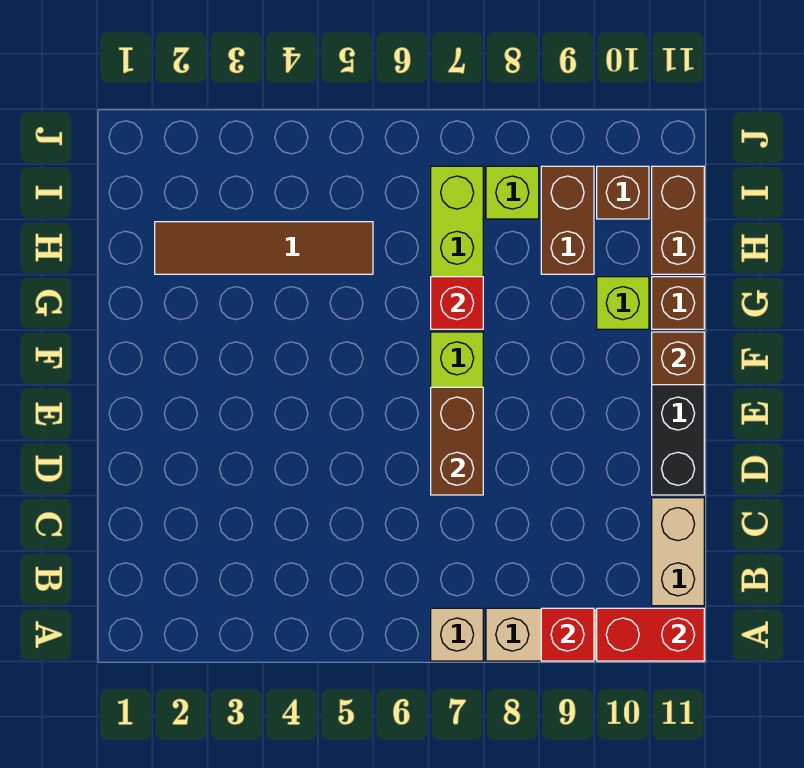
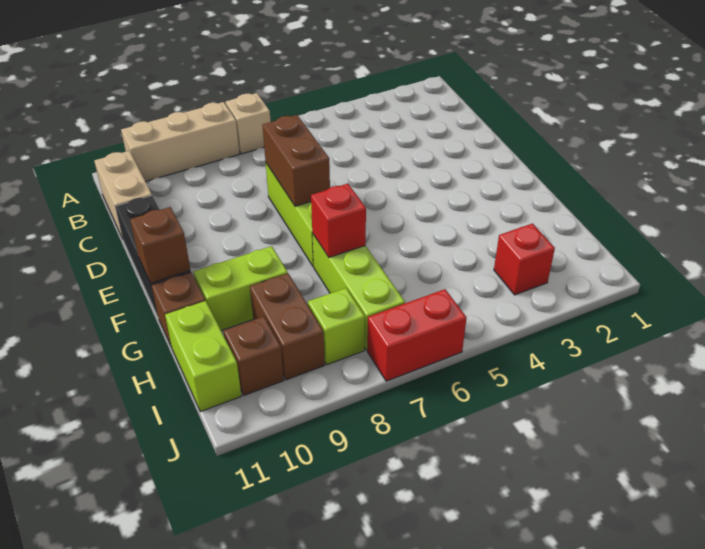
red brick A9 level 2 -> red brick I3 level 1
red brick A10:A11 level 2 -> red brick J6:J7 level 1
lime brick G10 level 1 -> lime brick G9:G10 level 1
brown tile H2:H5 level 1 -> none
brown brick H11:I11 level 1 -> lime brick H11:I11 level 1

